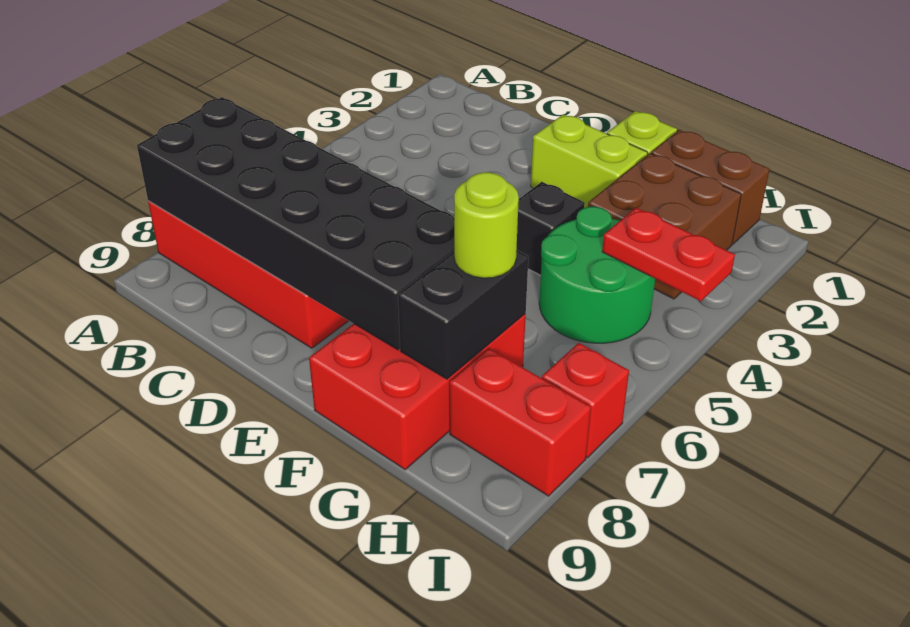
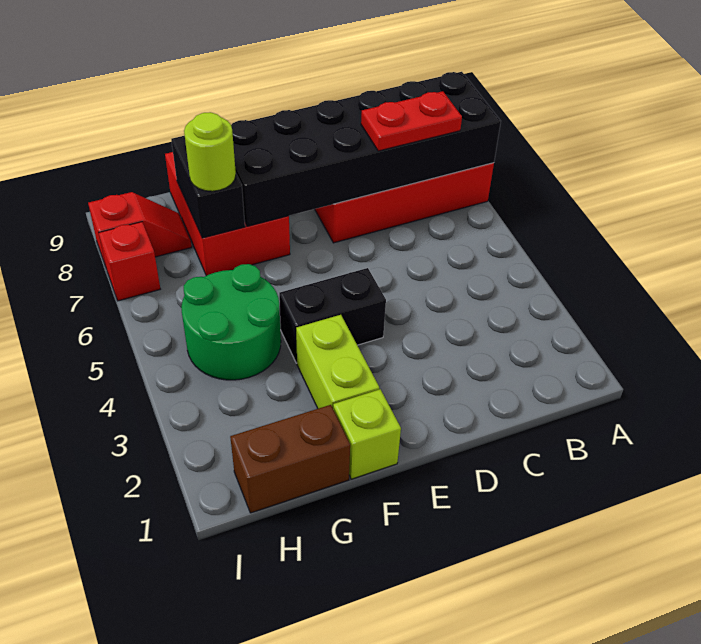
lime brick E2:F2 level 1 -> lime brick F2:F3 level 1
black brick F4 level 1 -> black brick E4:F4 level 1
brown brick G2:H3 level 1 -> none
red plate H4:I4 level 2 -> red plate B7:C7 level 3
red brick H8:I8 level 1 -> red slope H8:I8 level 1 top I

